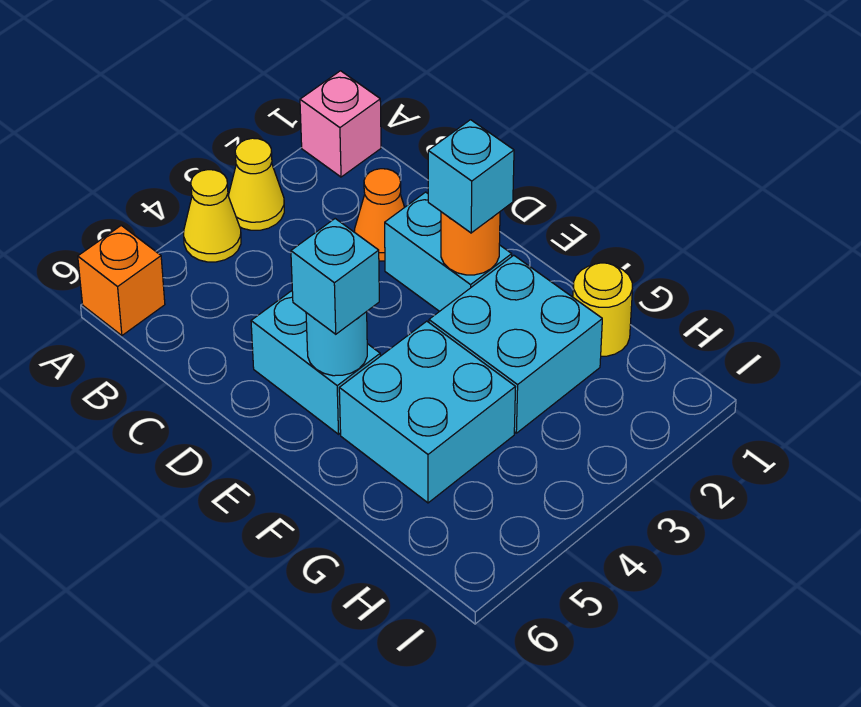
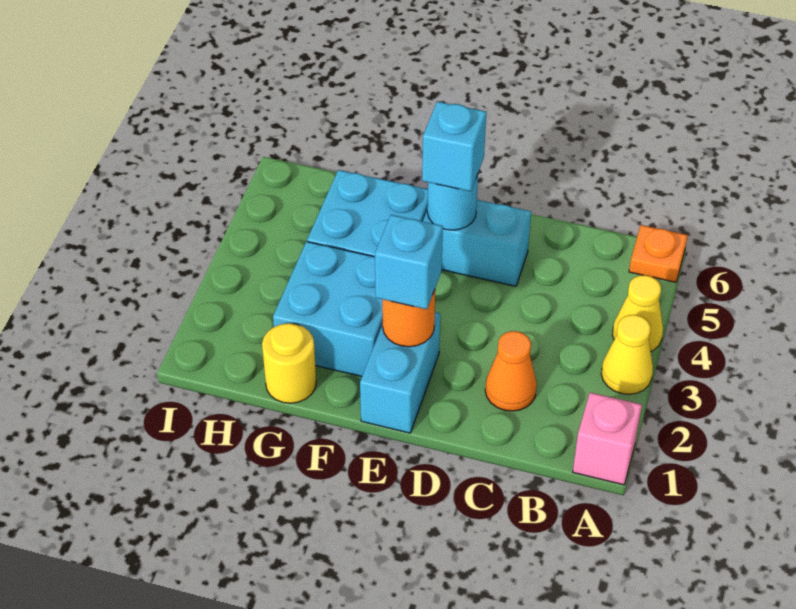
orange brick A6 level 1 -> orange plate A6 level 1
cyan brick D2:E2 level 1 -> cyan brick E1:E2 level 1

